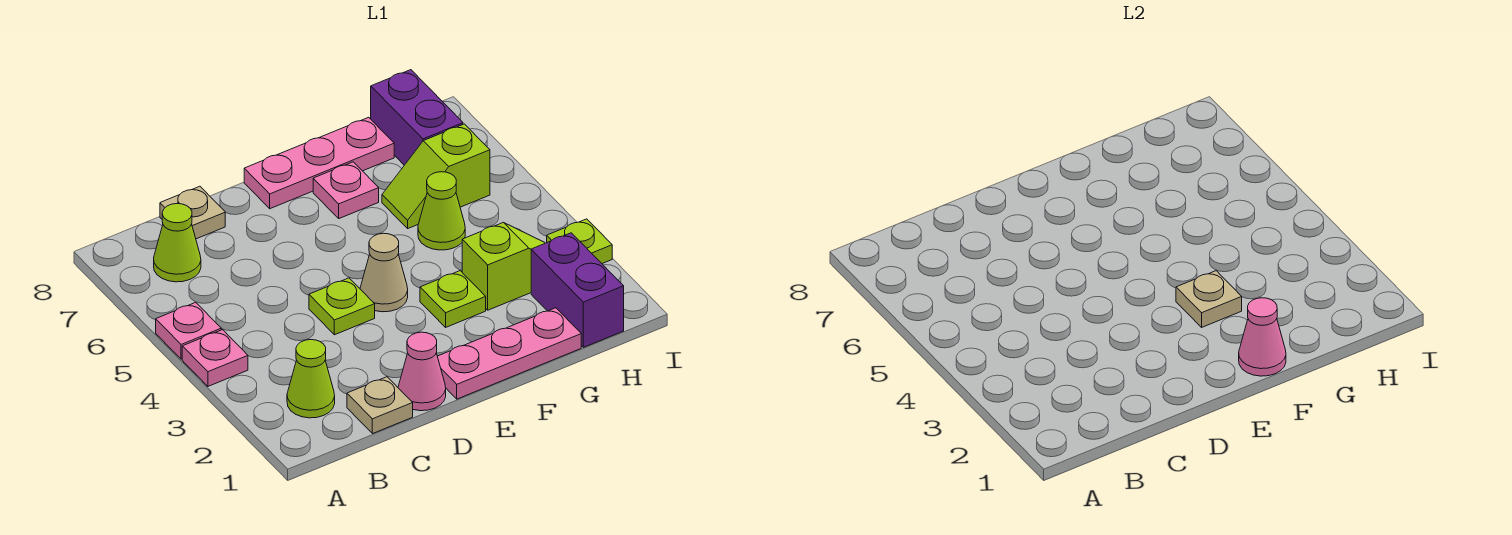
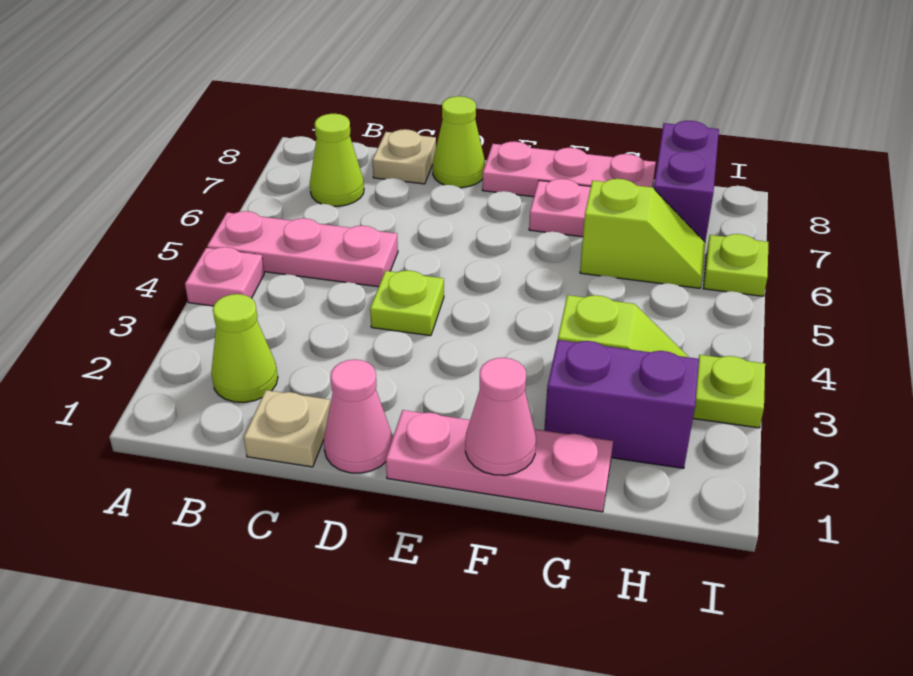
pink plate A5 level 1 -> pink plate A5:C5 level 1
tan cone E4 level 1 -> none
lime plate F3 level 1 -> lime plate I6 level 1
tan plate F3 level 2 -> none
lime cone G5 level 1 -> lime cone D8 level 1
lime slope G6:H6 level 1 top H -> lime slope G6:H6 level 1 top G
purple brick H1:H2 level 1 -> purple brick G2:H2 level 1

